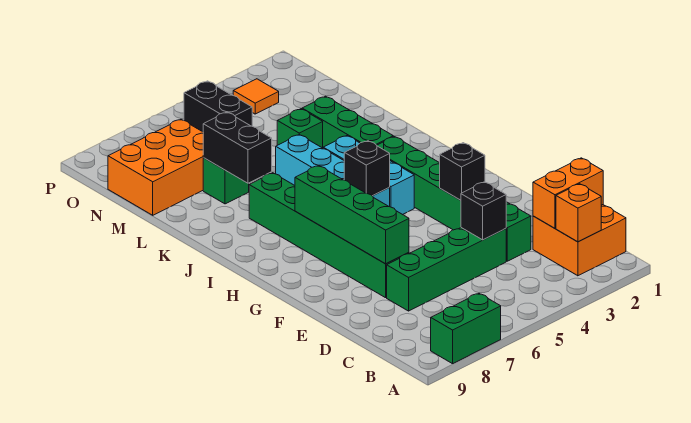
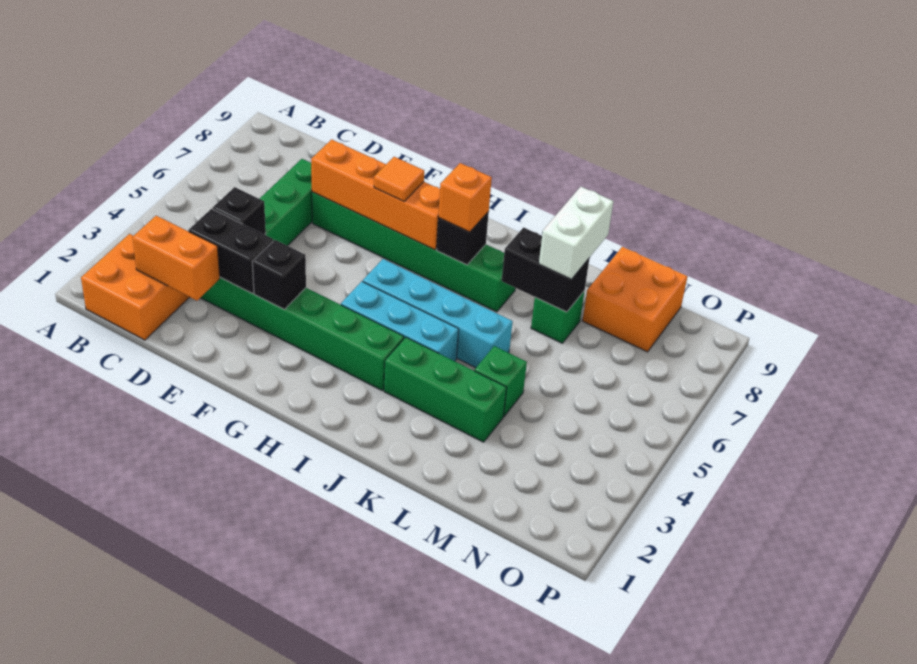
green brick A7:A8 level 1 -> none
orange brick B2 level 2 -> orange brick I7 level 3
orange brick C1:C2 level 2 -> orange brick C2:D2 level 2
green brick E7:H7 level 2 -> orange brick E7:H7 level 2
black brick H5 level 2 -> black brick I7 level 2
none -> white brick L7:L8 level 3
orange brick M7:N9 level 1 -> orange brick M8:N9 level 1
black brick N5:O5 level 1 -> black brick D3:E3 level 2
orange tile O3 level 1 -> orange tile G7 level 3

